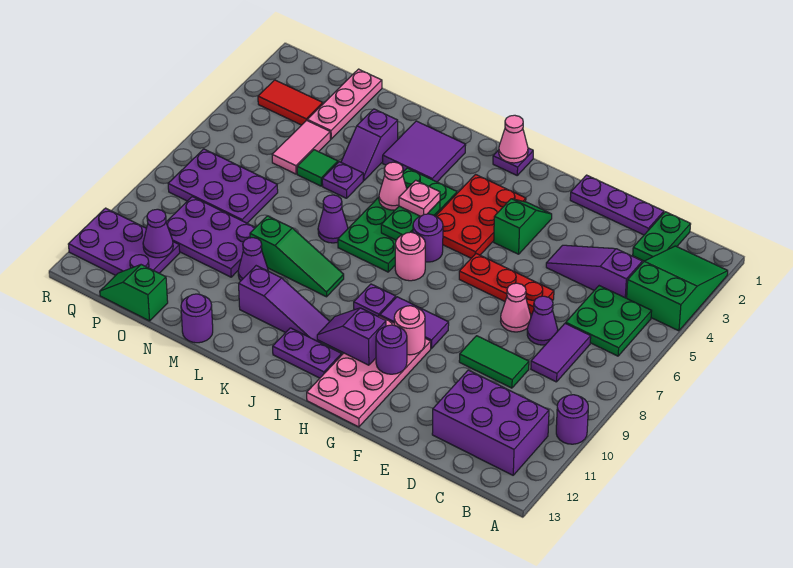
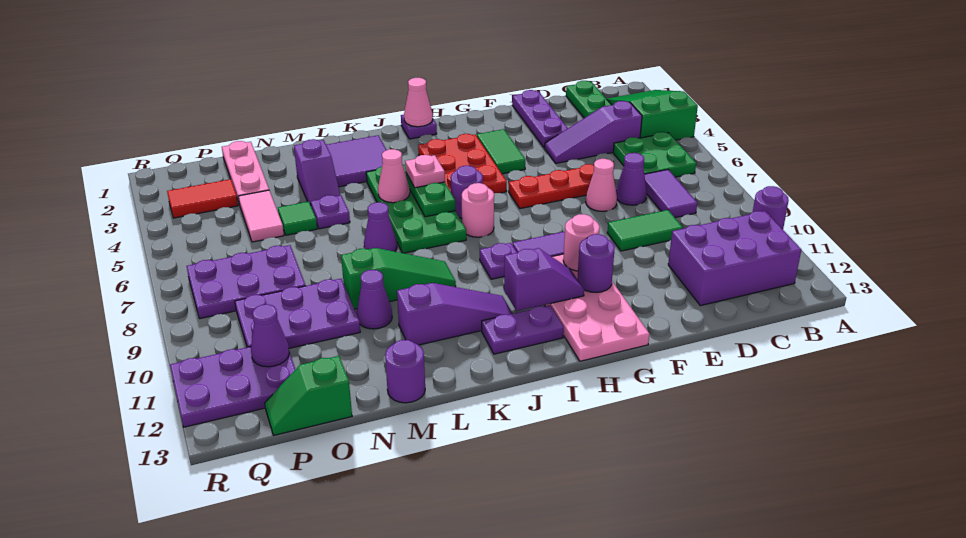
purple plate D1:F1 level 1 -> purple plate E1:E3 level 1
green slope G3:G4 level 1 top 4 -> green tile G3:G4 level 1
purple slope H11:I11 level 2 top H -> purple slope H11:I11 level 2 top I

